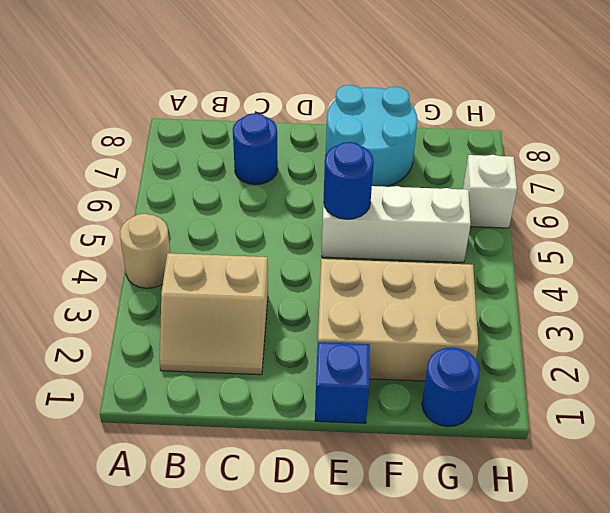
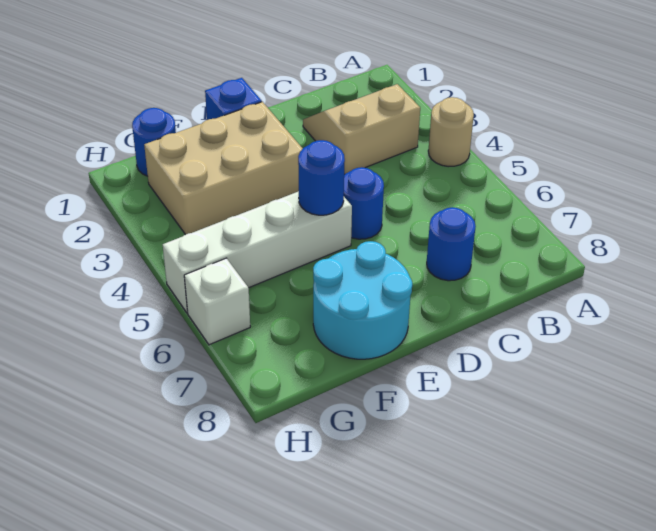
none -> blue round brick D5 level 1
white brick E5:G5 level 1 -> white brick E5:H5 level 1

